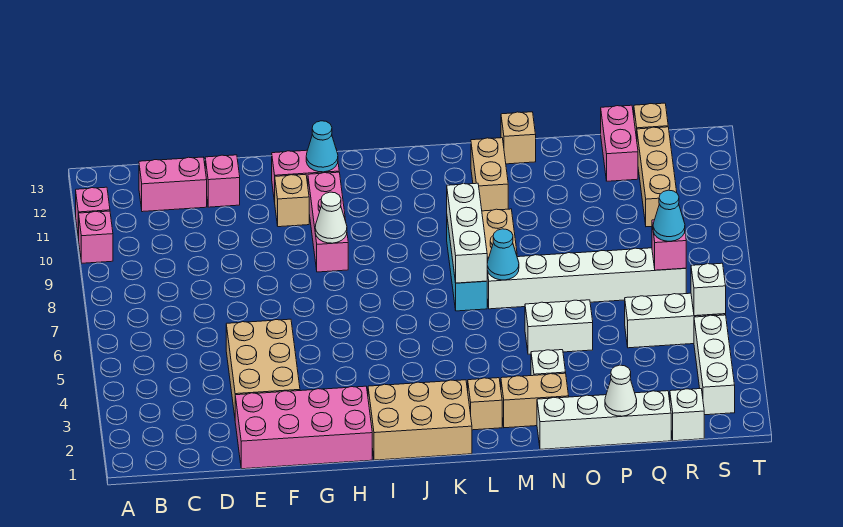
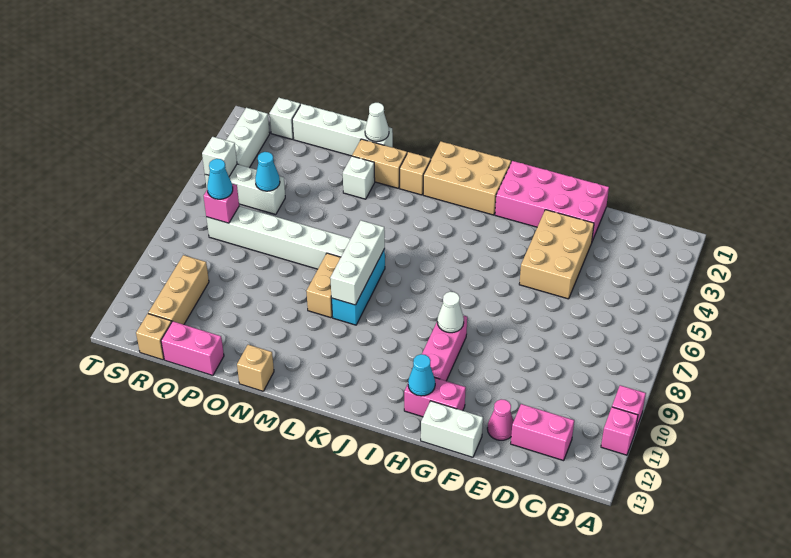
pink brick E12 level 1 -> pink cone E12 level 1
tan brick G11 level 1 -> none
cyan cone M7 level 2 -> cyan cone Q5 level 2
tan brick M11:M12 level 1 -> none
white brick N5:O5 level 1 -> white brick F13:G13 level 1
white cone P1 level 2 -> white cone N1 level 2
pink brick Q12:Q13 level 1 -> pink brick P13:Q13 level 1

